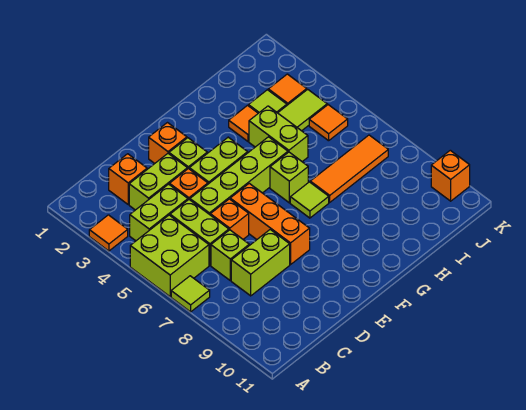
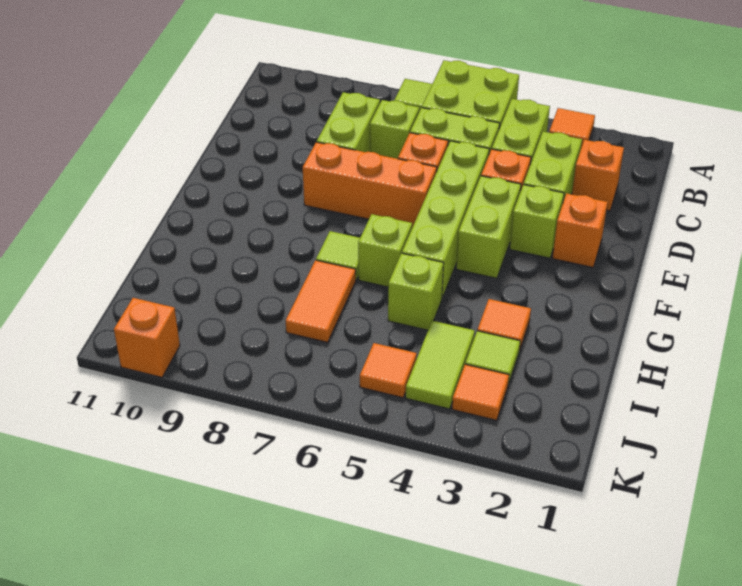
lime brick H4:H5 level 1 -> lime brick H5 level 1
orange tile H7:J7 level 1 -> orange tile H7:I7 level 1

